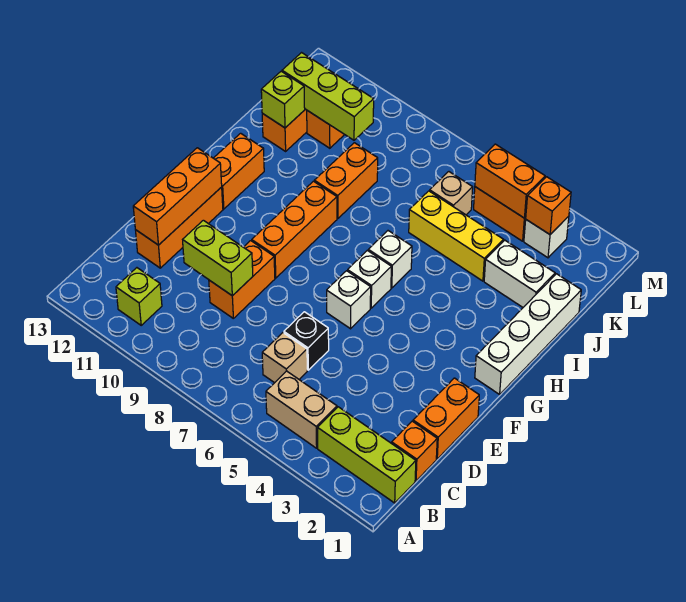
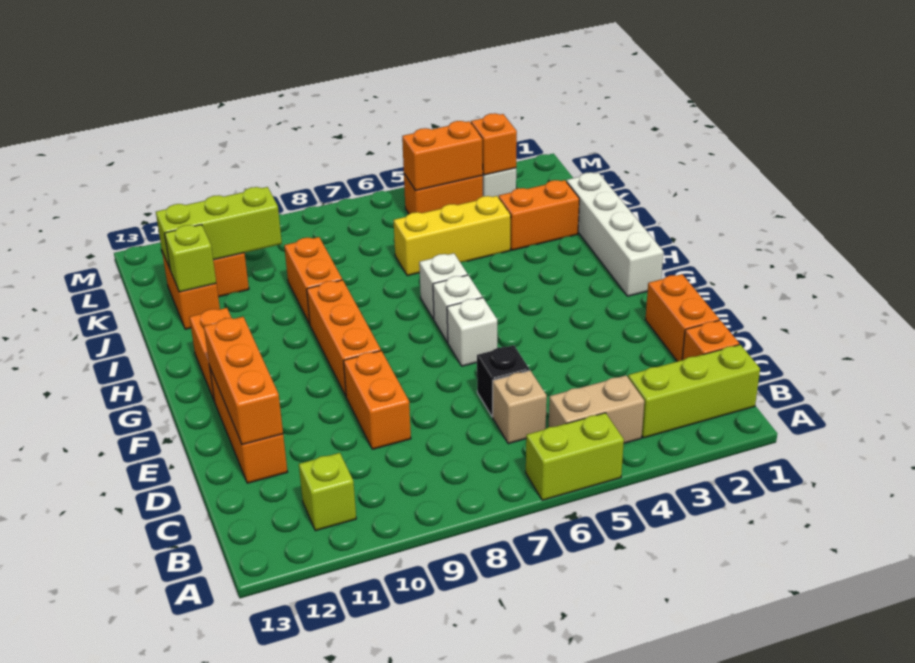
lime brick D9:D10 level 2 -> lime brick A5:A6 level 1
white brick J2:J3 level 1 -> orange brick J2:J3 level 1
tan brick K6 level 1 -> none

